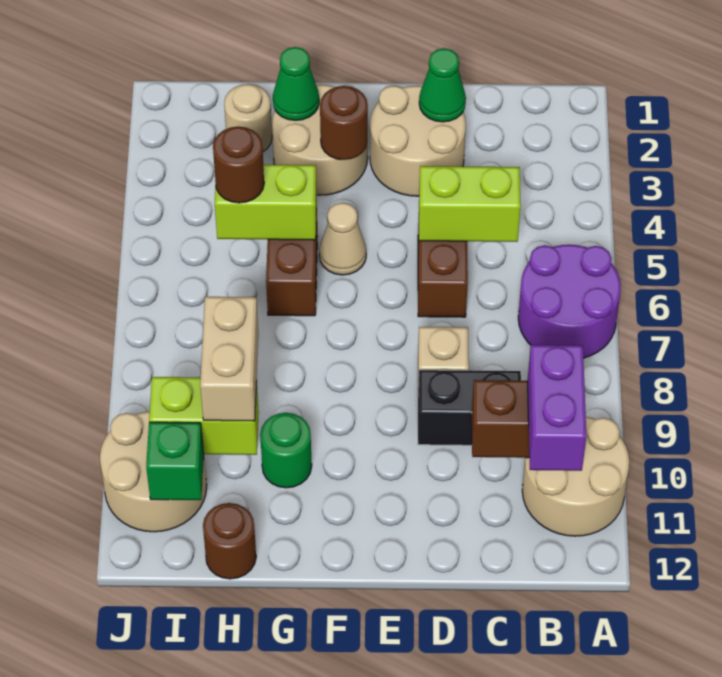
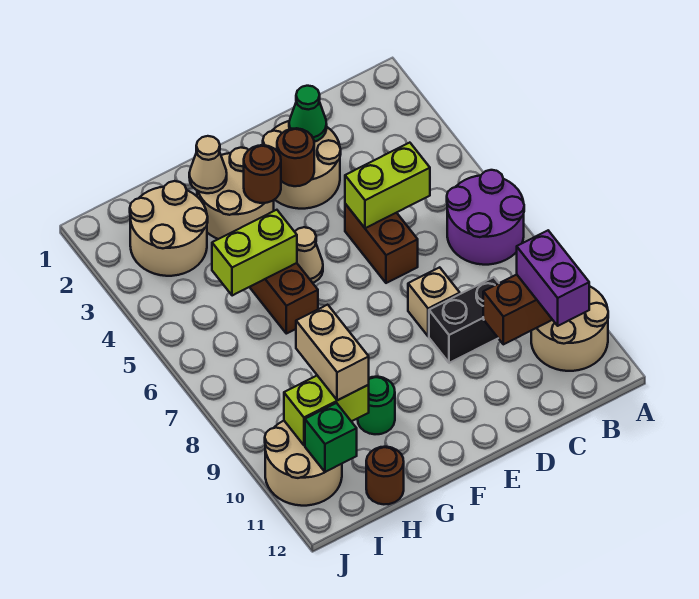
green cone G2 level 2 -> tan cone G2 level 2
tan round brick H2 level 1 -> tan round brick H2:I3 level 1
brown round brick H5 level 3 -> brown round brick E3 level 2

